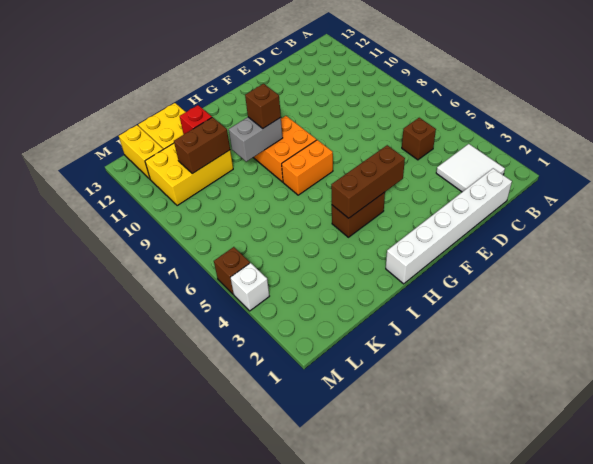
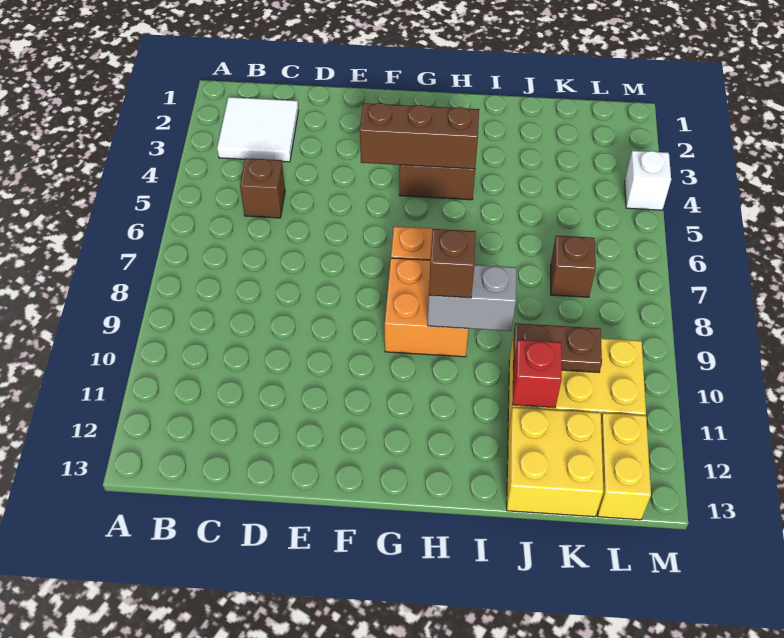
white brick C1:H1 level 1 -> none
brown brick J10:K10 level 2 -> brown plate J10:K10 level 2
brown brick M5 level 1 -> brown brick K7 level 1

